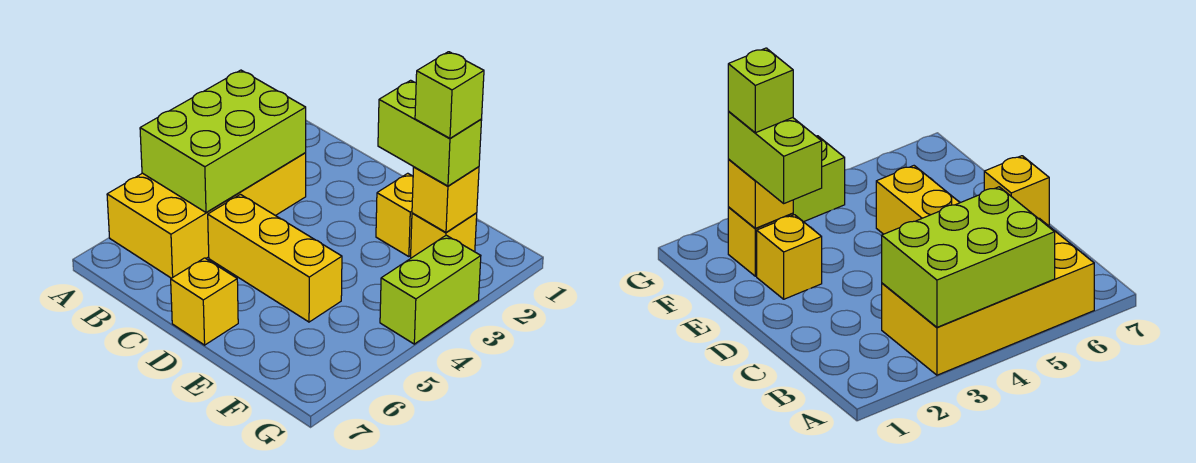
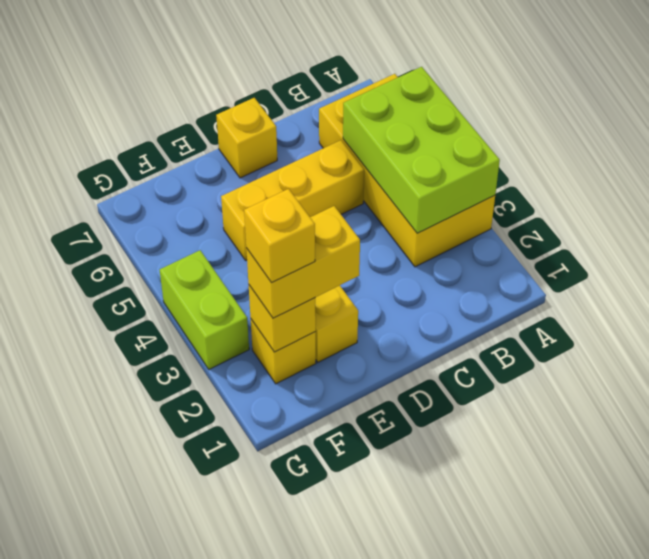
lime brick E2:F2 level 3 -> yellow brick E2:F2 level 3
lime brick F2 level 4 -> yellow brick F2 level 4

